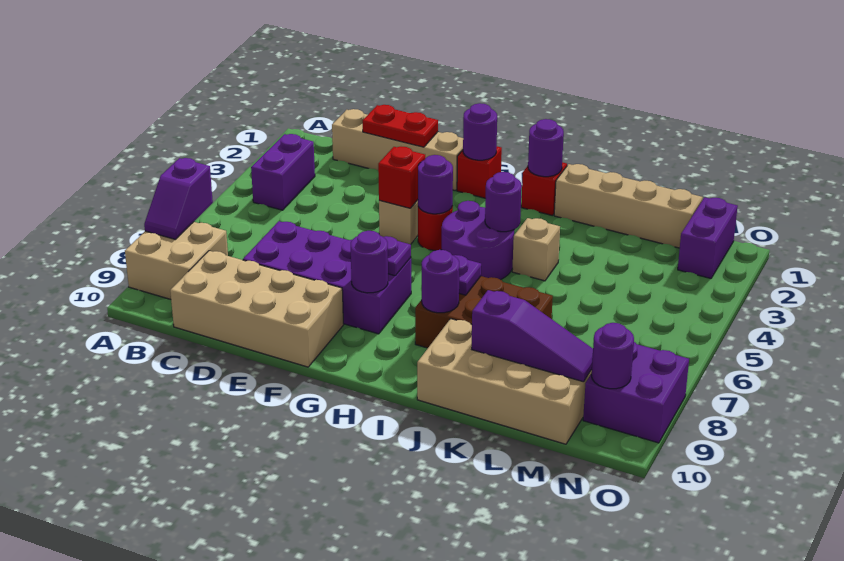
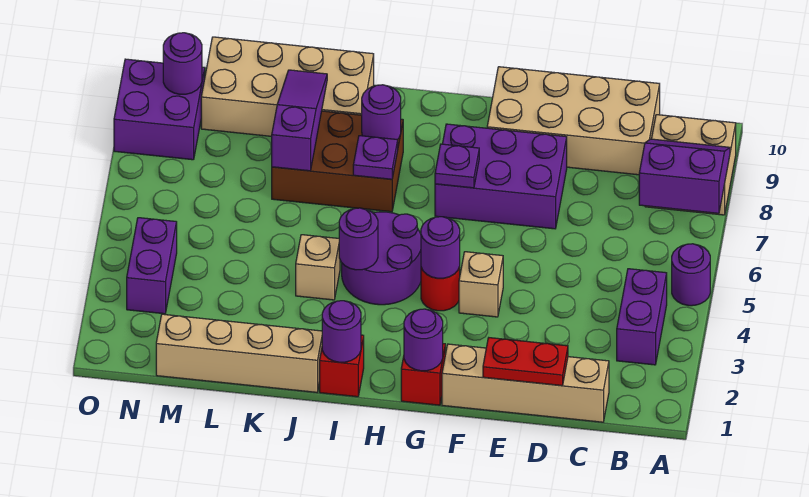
purple slope A7:A8 level 2 top 7 -> purple slope A7:B8 level 2 top 7
purple brick D7:G8 level 1 -> purple brick E7:G8 level 1
red brick F4 level 2 -> none
purple round brick G8 level 2 -> purple round brick A5 level 1
purple slope K9:M9 level 2 top K -> purple slope K7:K9 level 2 top 7
purple brick N1:N2 level 1 -> purple brick N3:N4 level 1

